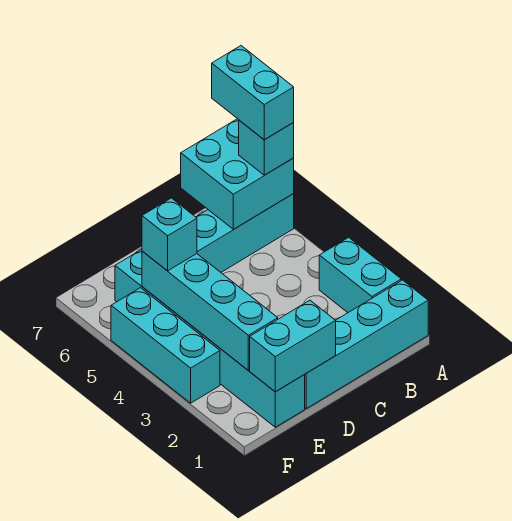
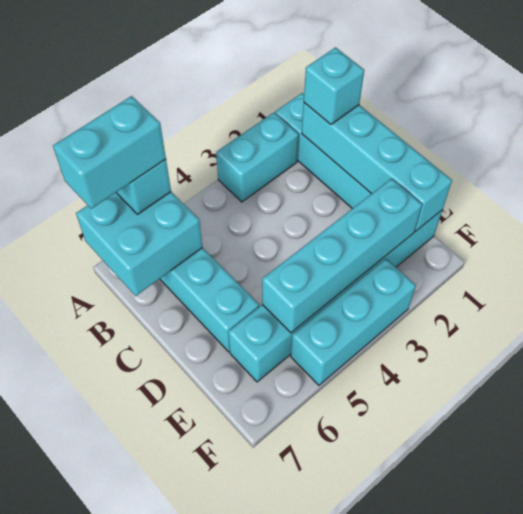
cyan brick D1:E1 level 2 -> cyan brick B1:E1 level 2
cyan brick E5 level 3 -> cyan brick B1 level 3

